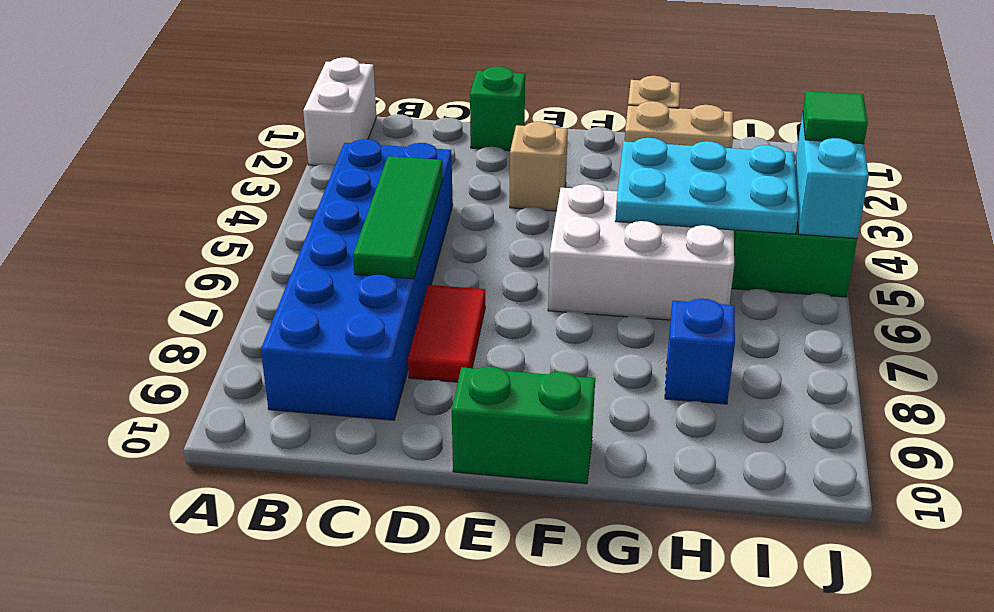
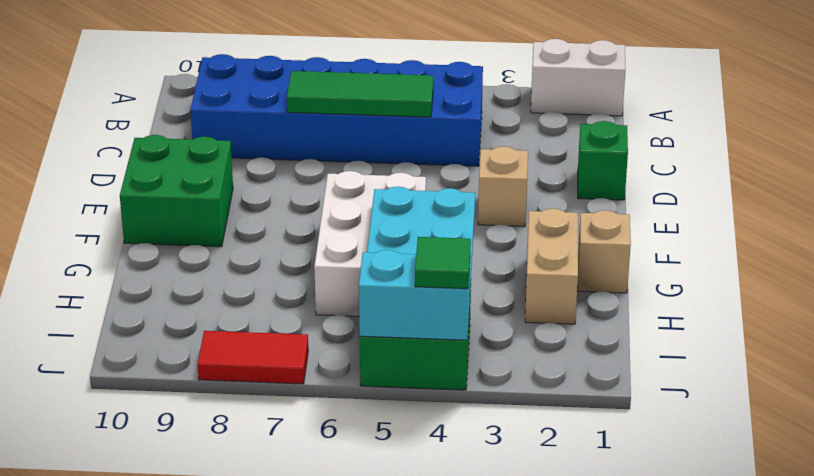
red tile D7:D8 level 1 -> red tile J7:J8 level 1
green brick E10:F10 level 1 -> green brick E9:F10 level 1
blue brick H8 level 1 -> none

